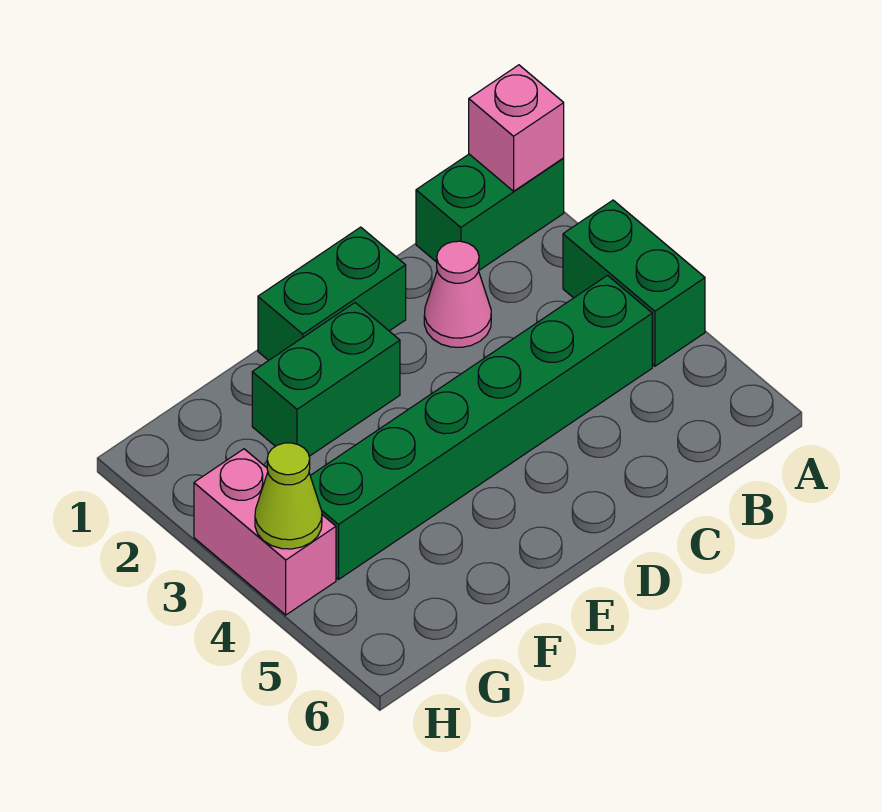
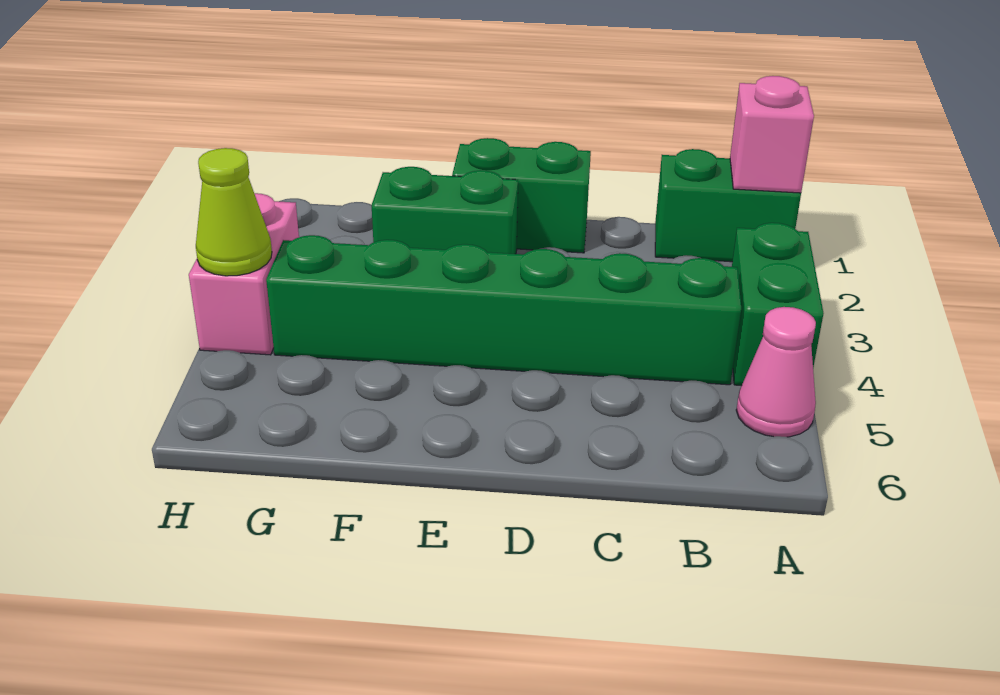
pink cone C2 level 1 -> pink cone A5 level 1

